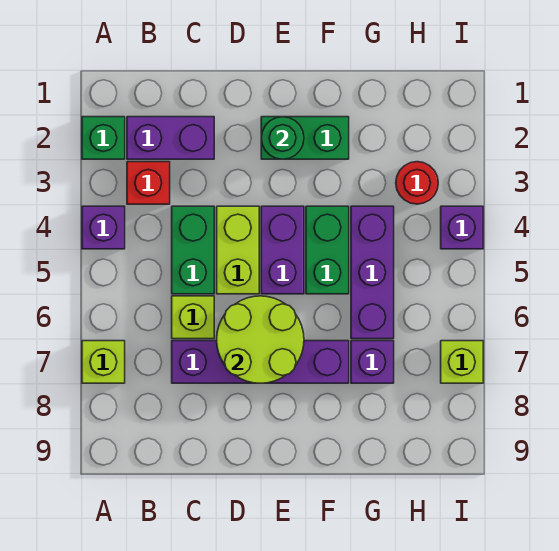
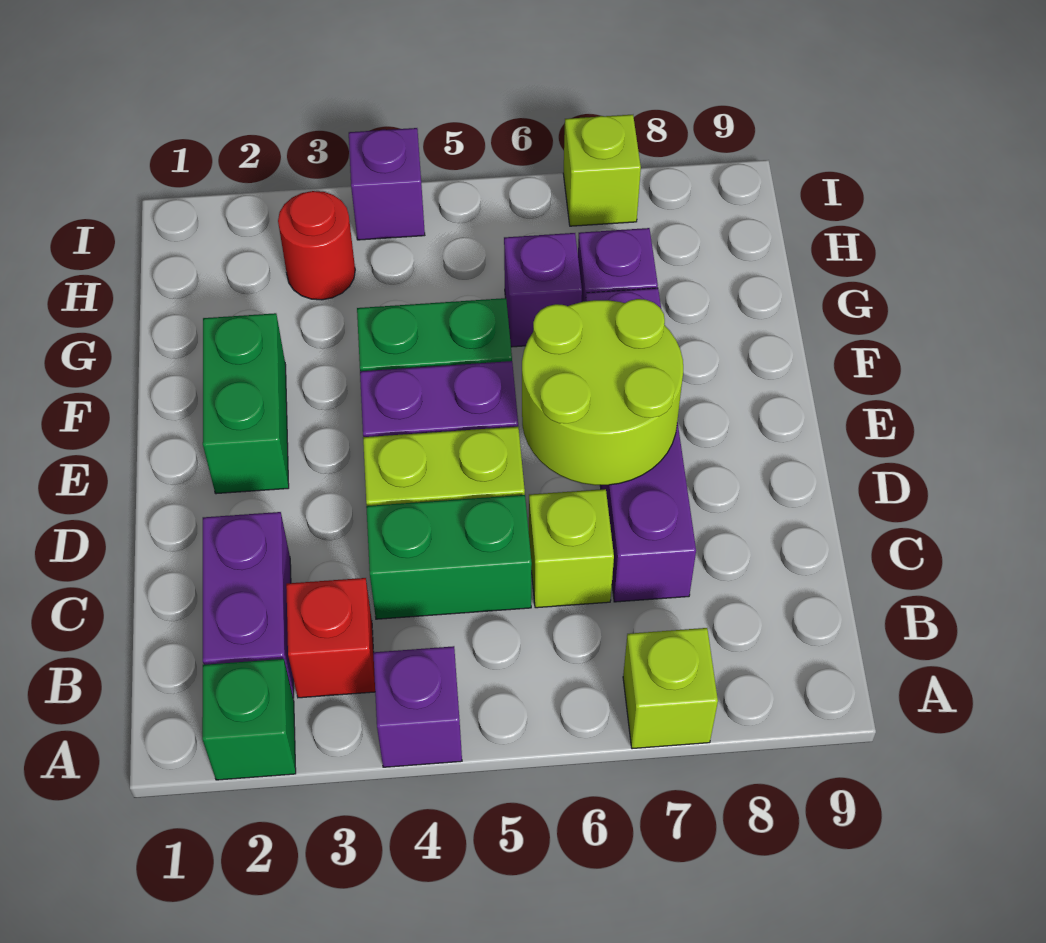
green round brick E2 level 2 -> none
purple brick G4:G6 level 1 -> purple brick G6 level 1

